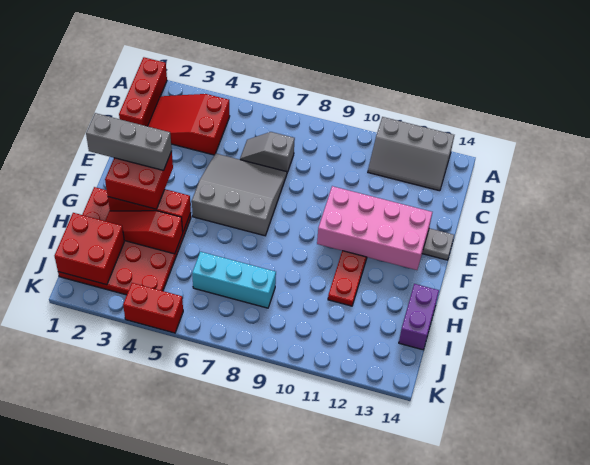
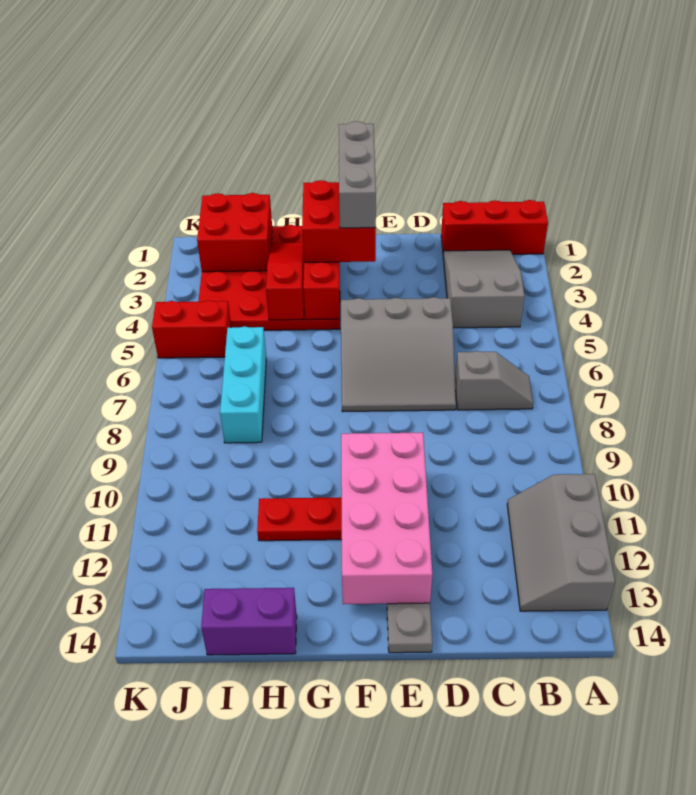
red slope B2:C4 level 1 top 4 -> grey slope B2:C4 level 1 top 4
grey slope C6:C7 level 1 top 7 -> grey slope B7:C7 level 1 top C
grey slope D5:F7 level 1 top F -> grey slope D5:F7 level 1 top 5
red brick K4:K5 level 1 -> red brick J5:K5 level 1

